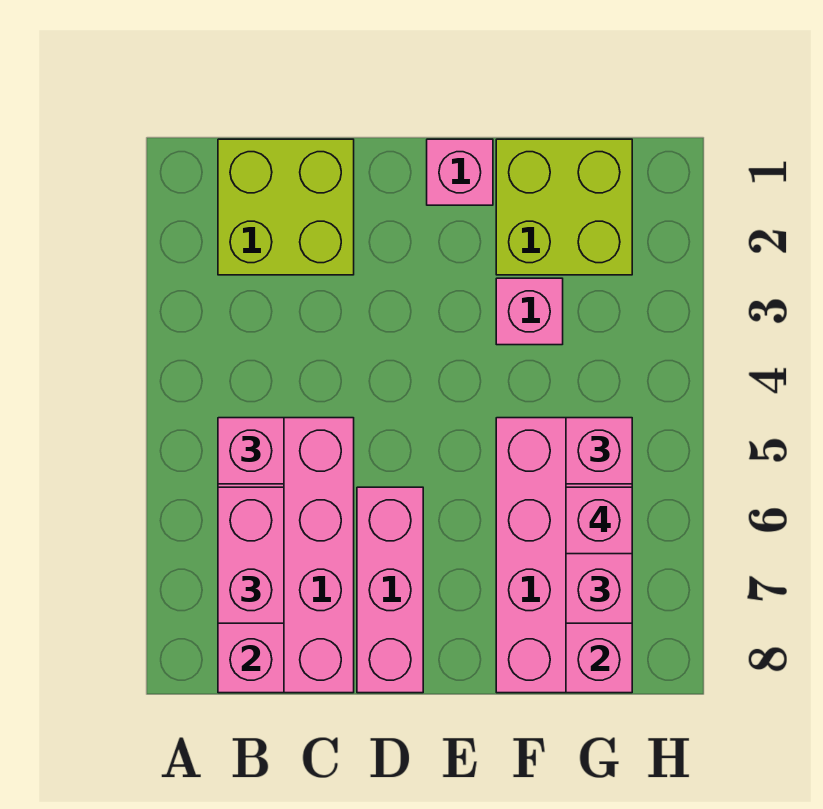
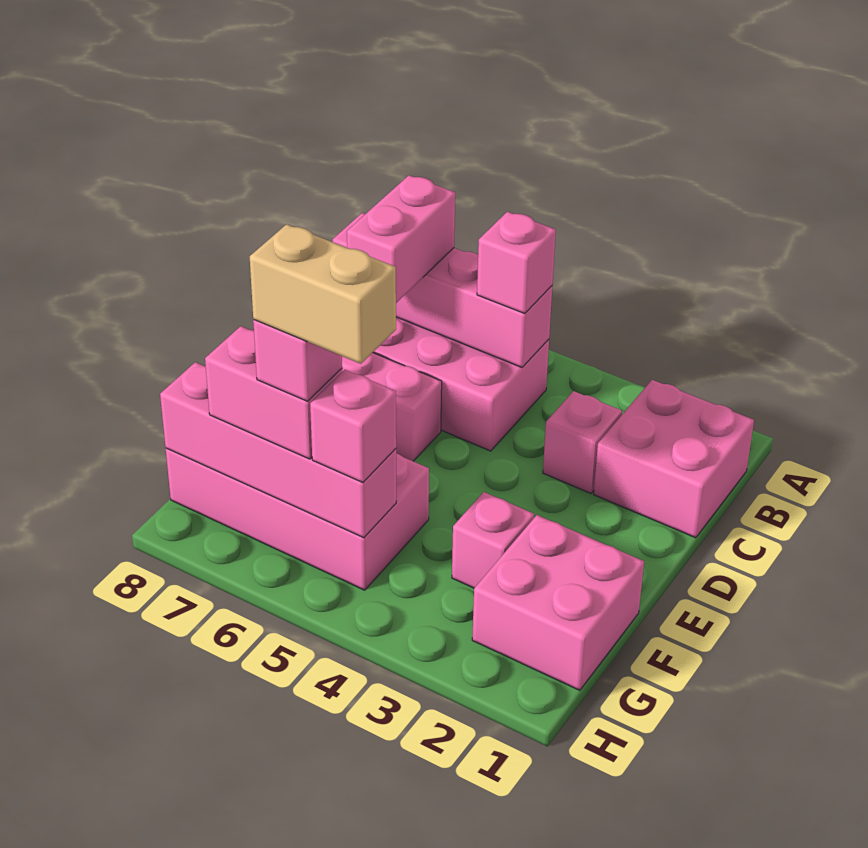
lime brick B1:C2 level 1 -> pink brick B1:C2 level 1
pink brick B6:B7 level 3 -> pink brick B7:C7 level 3
pink brick E1 level 1 -> pink brick C3 level 1
lime brick F1:G2 level 1 -> pink brick F1:G2 level 1
none -> tan brick G5:G6 level 5

